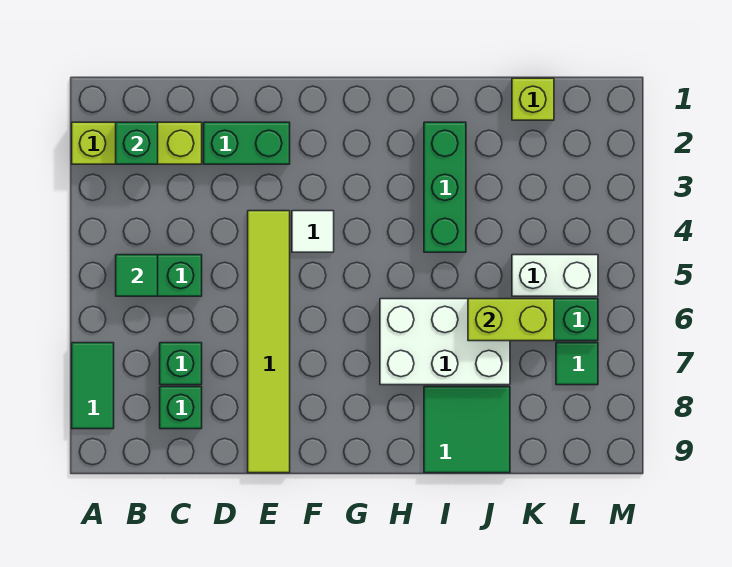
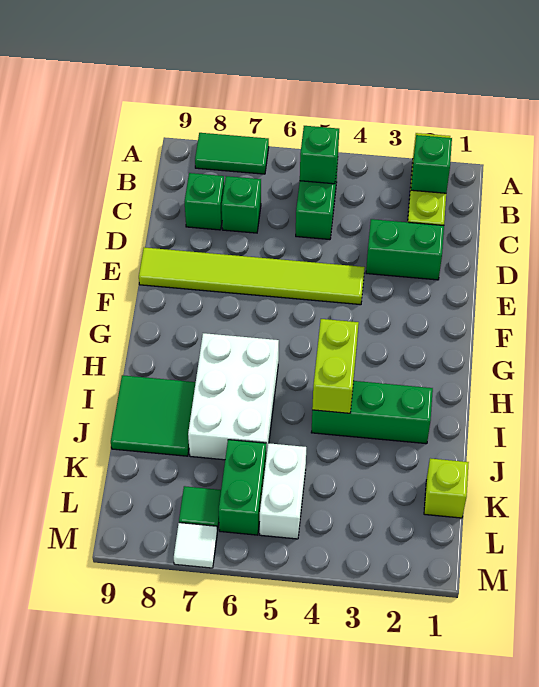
green tile B5 level 2 -> green brick B5 level 2
green brick D2:E2 level 1 -> green brick D2:D3 level 1
white tile F4 level 1 -> white tile M7 level 1
lime brick J6:K6 level 2 -> lime brick H4:I4 level 2

